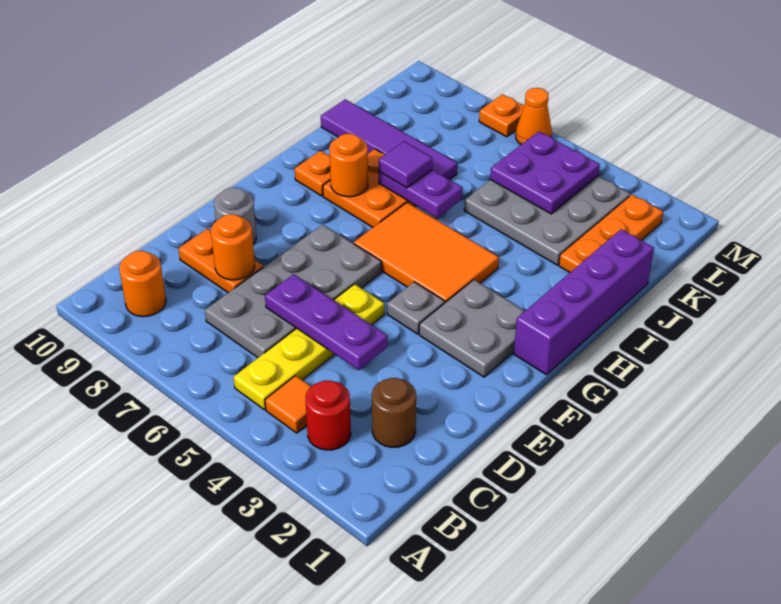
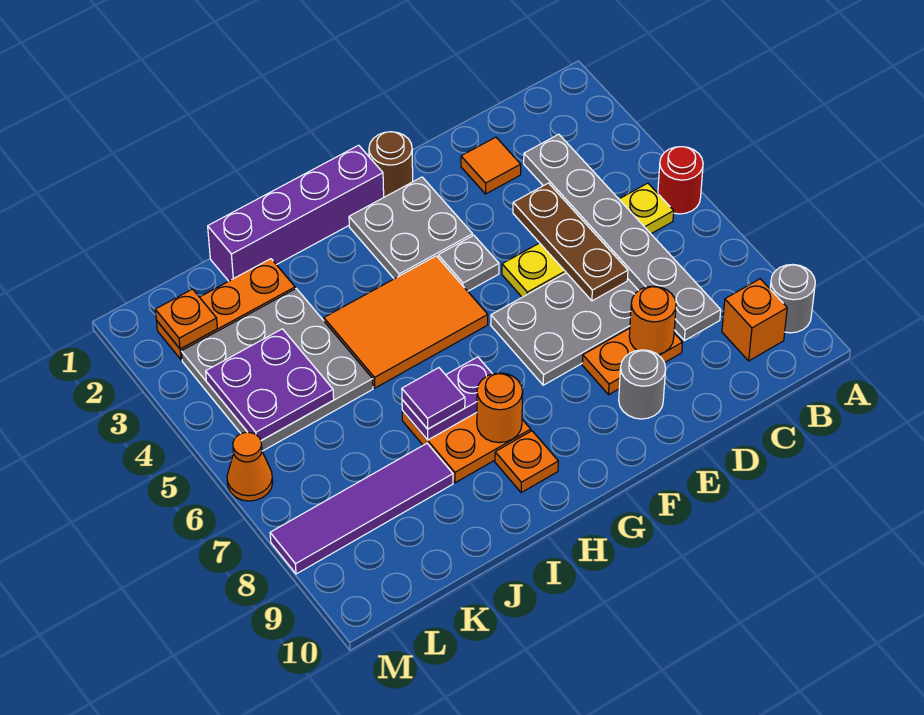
none -> grey round brick A9 level 1
red round brick B3 level 1 -> red round brick A5 level 1
orange tile B4 level 1 -> orange tile D2 level 1
orange round brick B9 level 1 -> orange brick B9 level 1
brown round brick C2 level 1 -> brown round brick F1 level 1
none -> grey plate C3:C8 level 2
purple plate D4:D6 level 2 -> brown plate D4:D6 level 2
orange plate D8:D9 level 1 -> orange plate D8:E8 level 1
orange tile G4:H6 level 1 -> orange tile G4:I5 level 1
purple plate I6:I7 level 2 -> purple plate H7:I7 level 2
purple tile J7:J10 level 1 -> purple tile J8:M8 level 1
orange plate M7 level 1 -> orange plate L2 level 2

